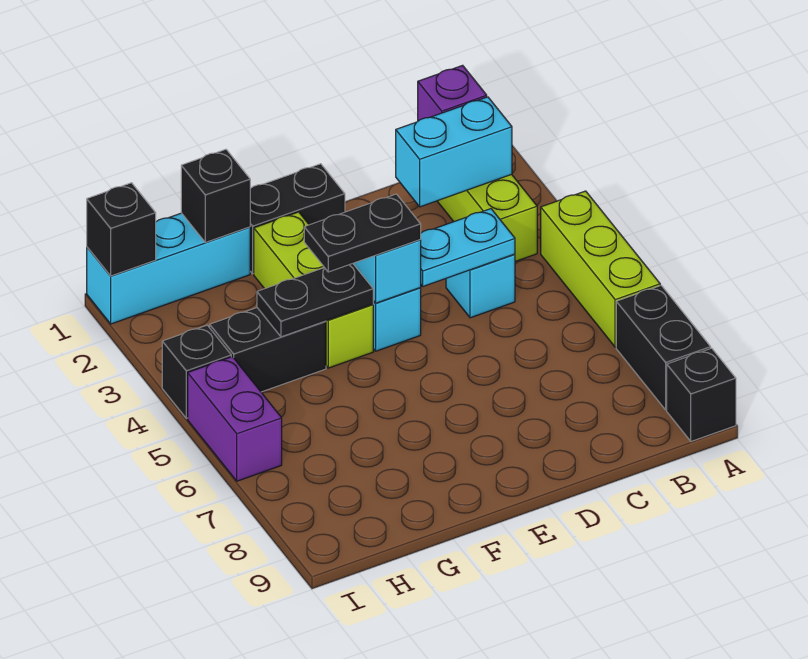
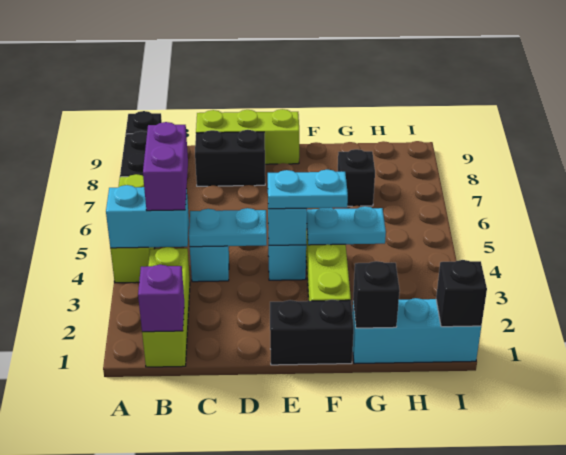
cyan brick B2:C2 level 2 -> cyan brick A4:B4 level 2
none -> lime brick C9:E9 level 1
black plate E4:F4 level 3 -> cyan plate E4:F4 level 3
black plate F4:G4 level 2 -> cyan plate F4:G4 level 2
black brick G4:H4 level 1 -> black brick C8:D8 level 1
black brick I4 level 1 -> black brick G7 level 1
purple brick I5:I6 level 1 -> purple brick B4:B5 level 3

